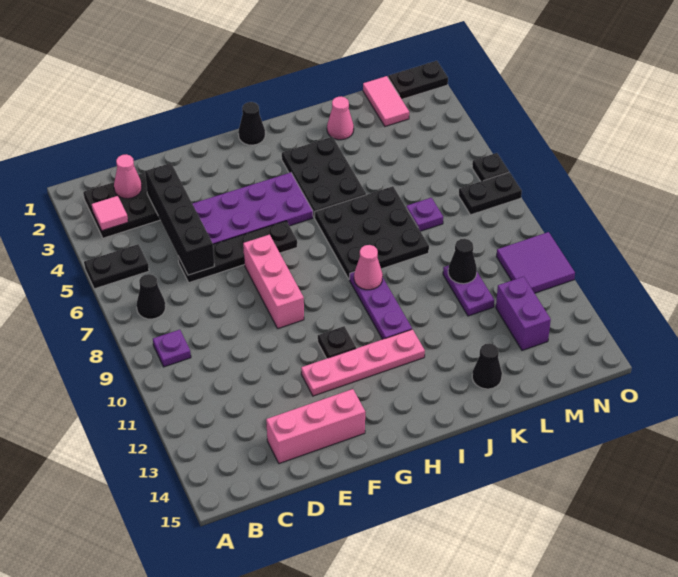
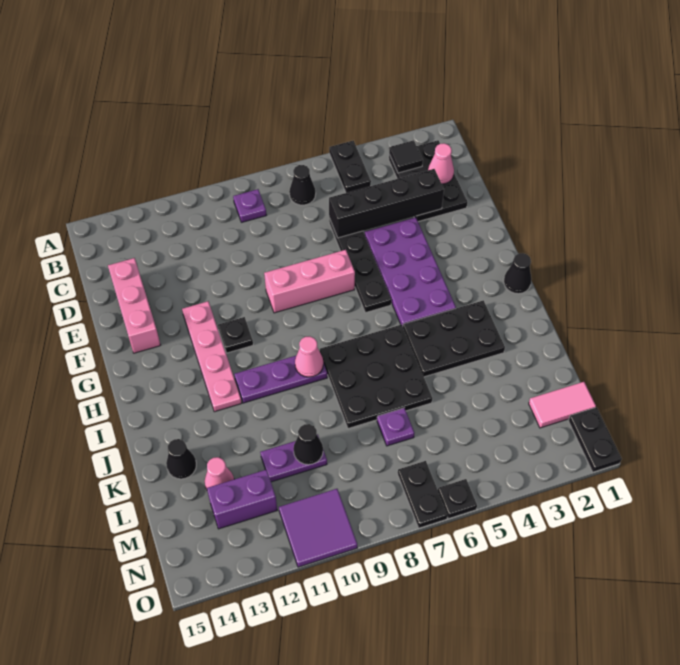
pink tile B3 level 2 -> black tile B3 level 2
pink cone K2 level 1 -> pink cone L13 level 1

